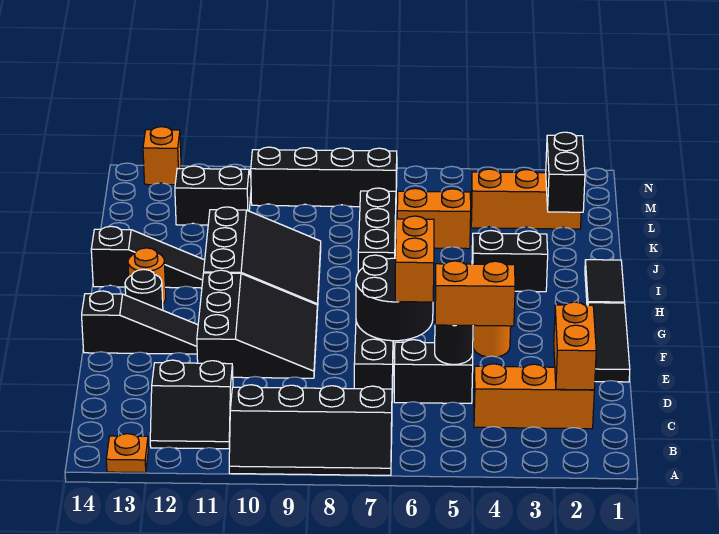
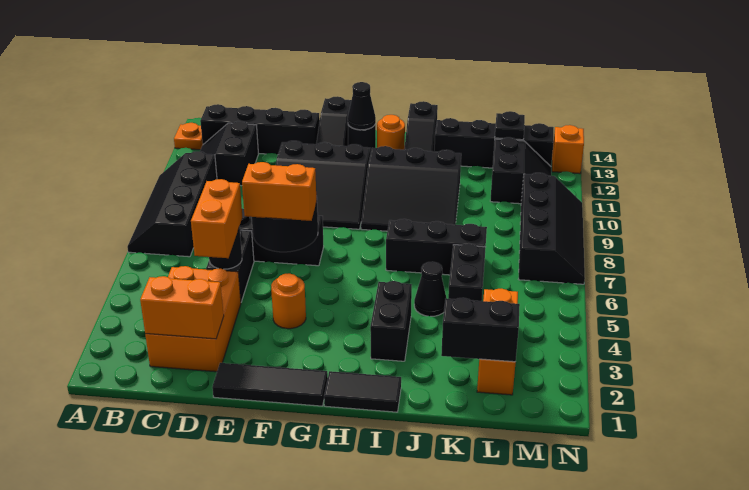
none -> black brick B13:E13 level 1
orange brick C2:C4 level 1 -> orange brick C2:D4 level 1
none -> black cone G13 level 2
none -> black cone J5 level 1
none -> black brick J13:M13 level 1
orange brick K5:K6 level 1 -> black brick K5:K6 level 1
none -> black plate L13 level 2

